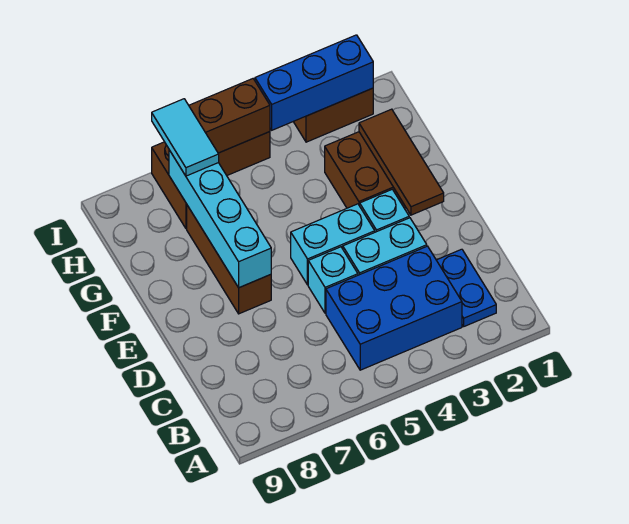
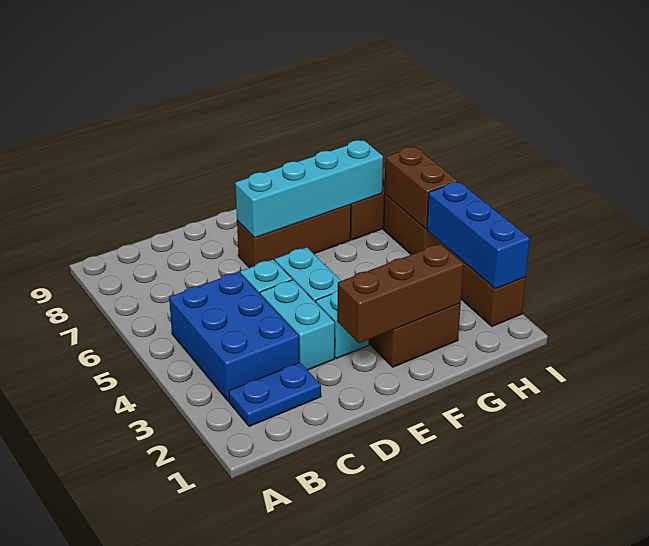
brown tile E2:G2 level 2 -> brown brick E2:G2 level 2
cyan tile H7:I7 level 3 -> none

